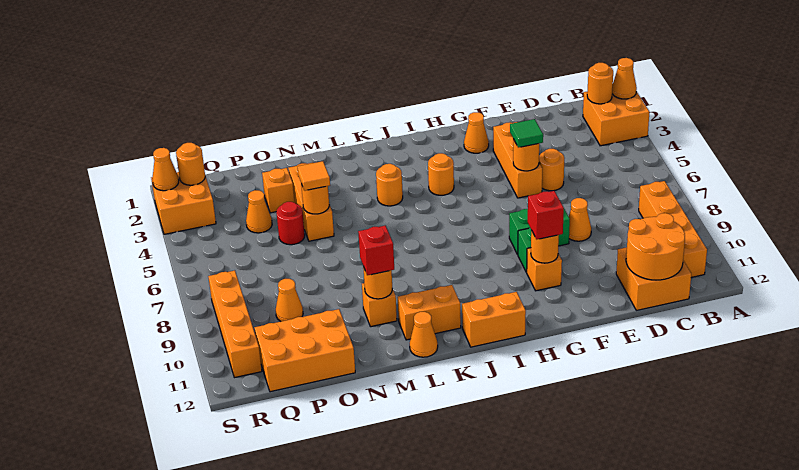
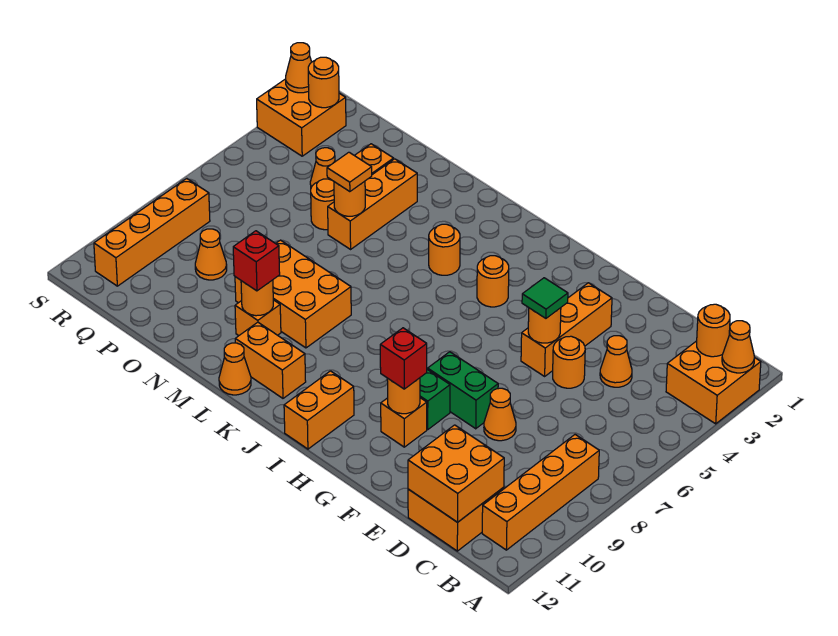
orange round brick C11:D12 level 2 -> orange brick C11:D12 level 2
orange cone G2 level 1 -> orange cone D4 level 1
orange brick I12:J12 level 1 -> orange brick I11:I12 level 1
red round brick O5 level 1 -> orange round brick O5 level 1
orange brick O11:Q12 level 1 -> orange brick L8:N9 level 1

